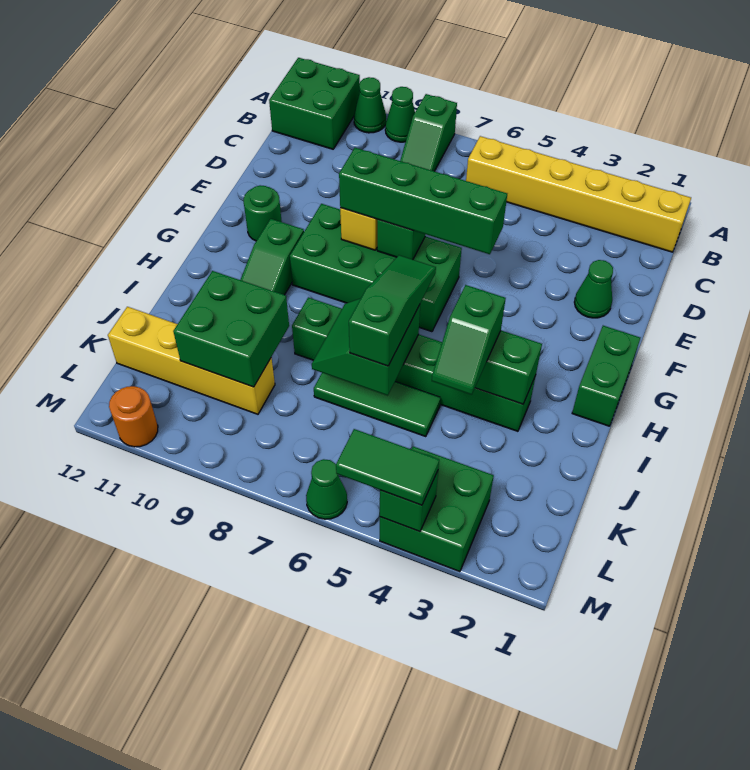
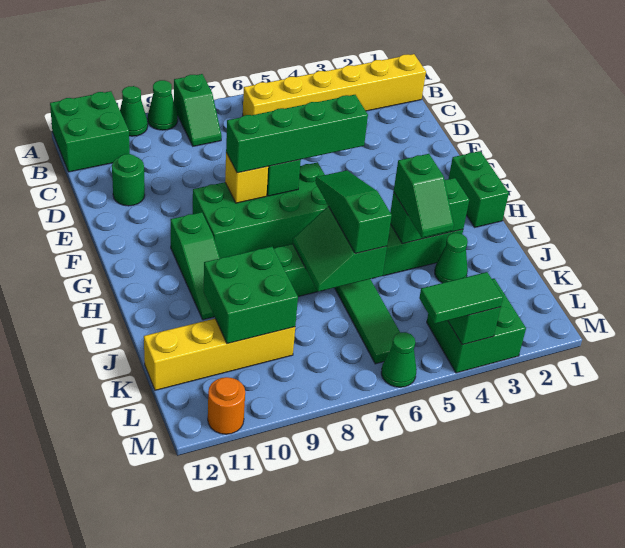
green cone E2 level 1 -> green cone J3 level 1
green round brick F11 level 1 -> green round brick D11 level 1
green tile J5:J7 level 1 -> green tile J6:L6 level 1

